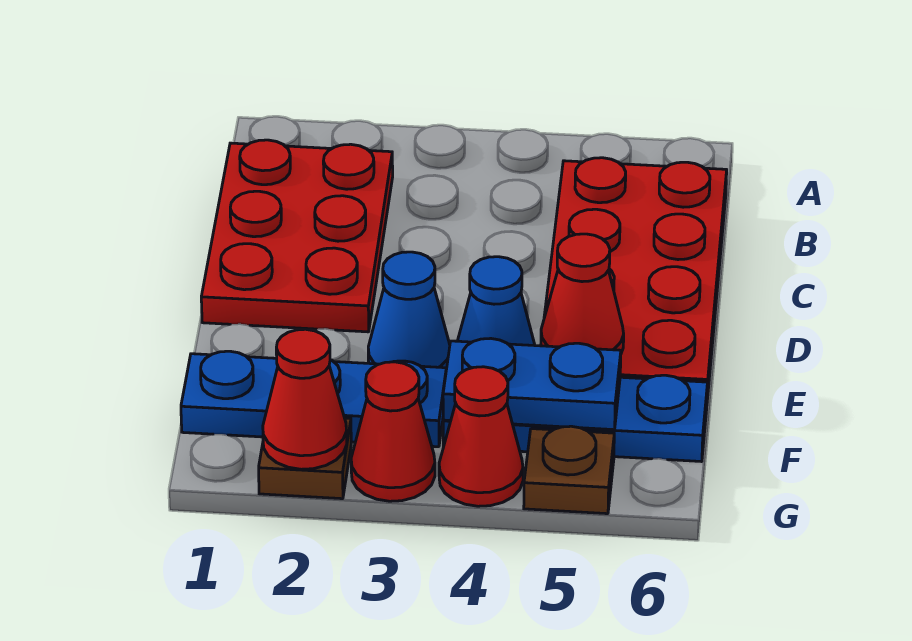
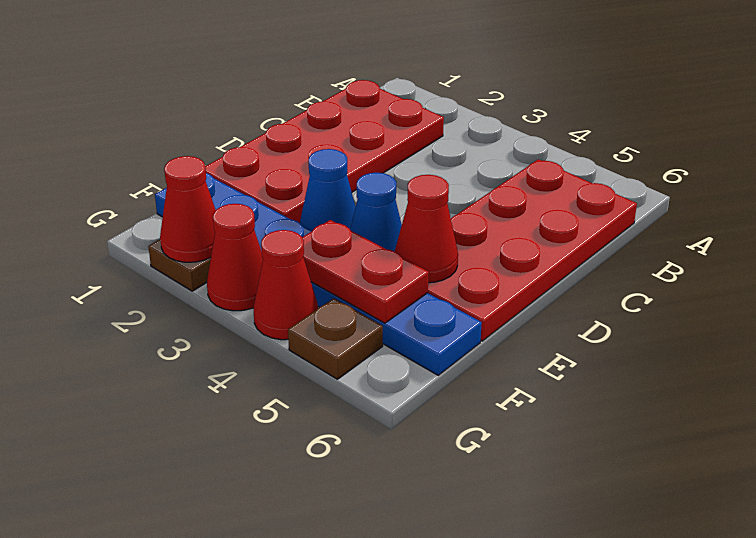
red plate B1:D2 level 1 -> red plate B1:E2 level 1
blue plate F4:F5 level 2 -> red plate F4:F5 level 2

